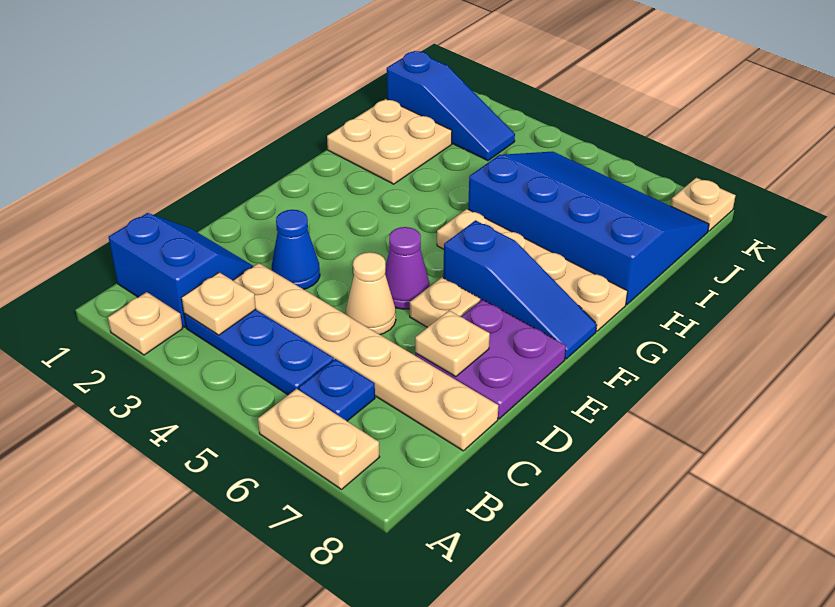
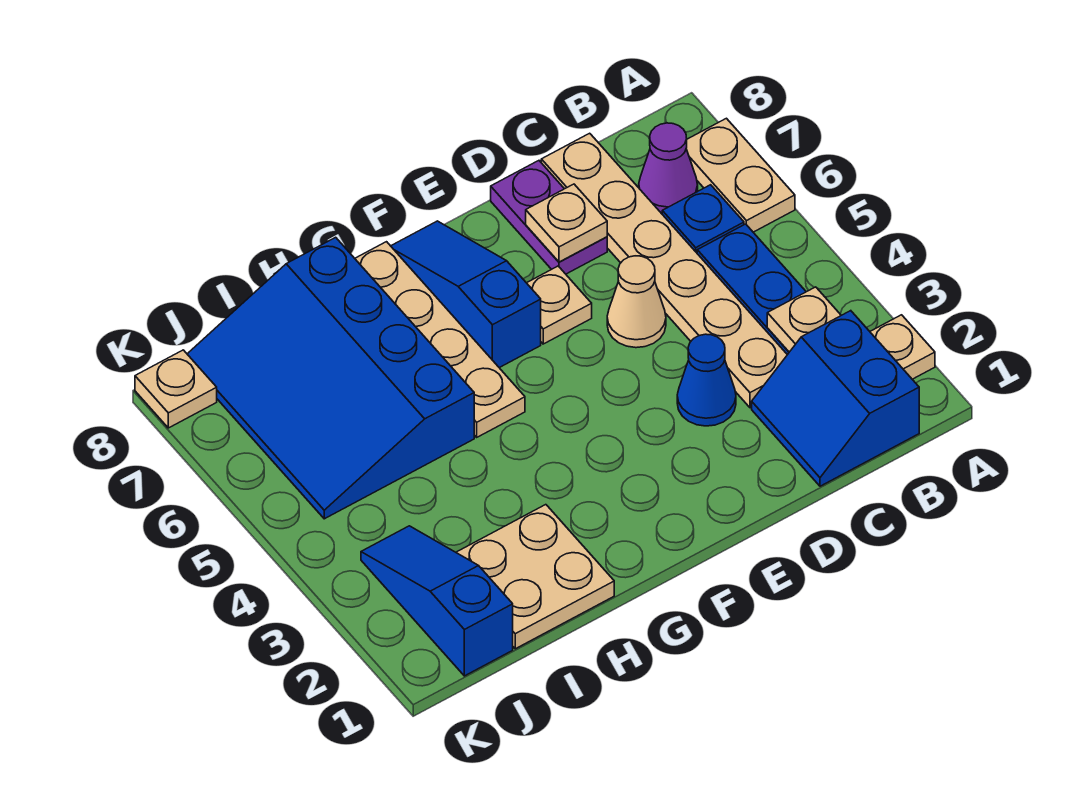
purple plate D7:E8 level 1 -> purple plate D7:D8 level 1
purple cone E5 level 1 -> purple cone B7 level 1

